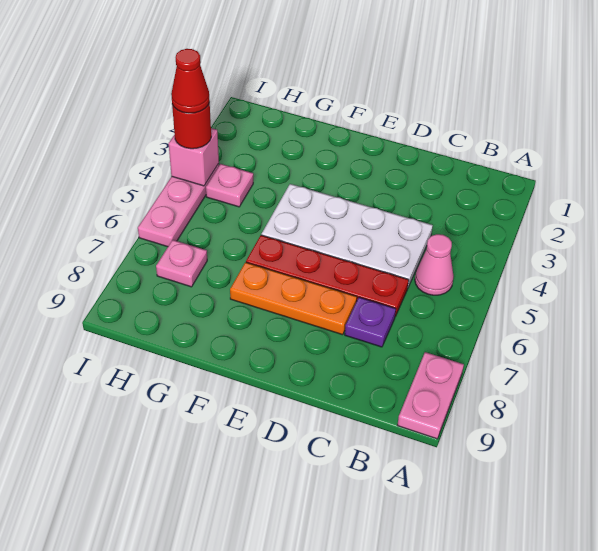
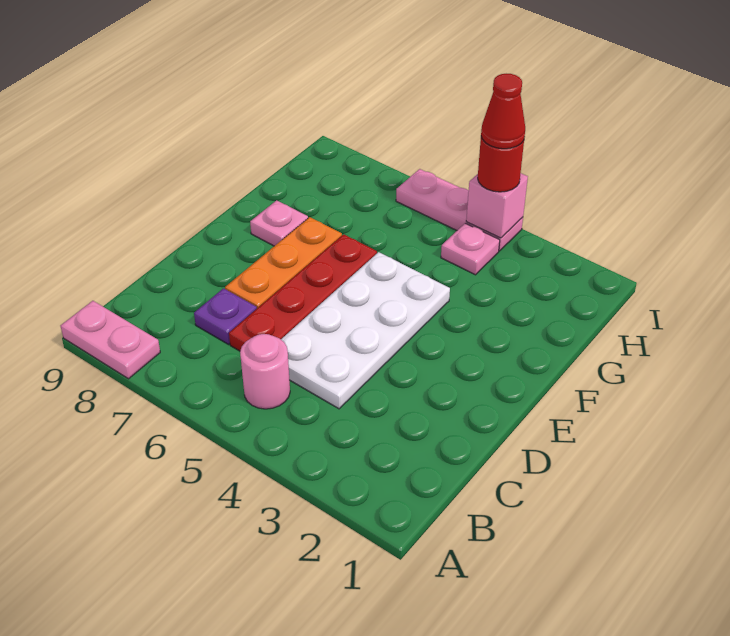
pink cone B5 level 1 -> pink round brick B5 level 1
pink plate H7 level 1 -> pink plate F8 level 1

